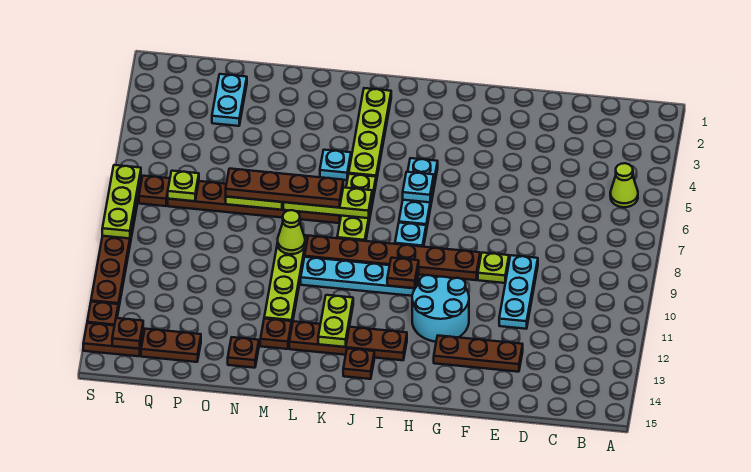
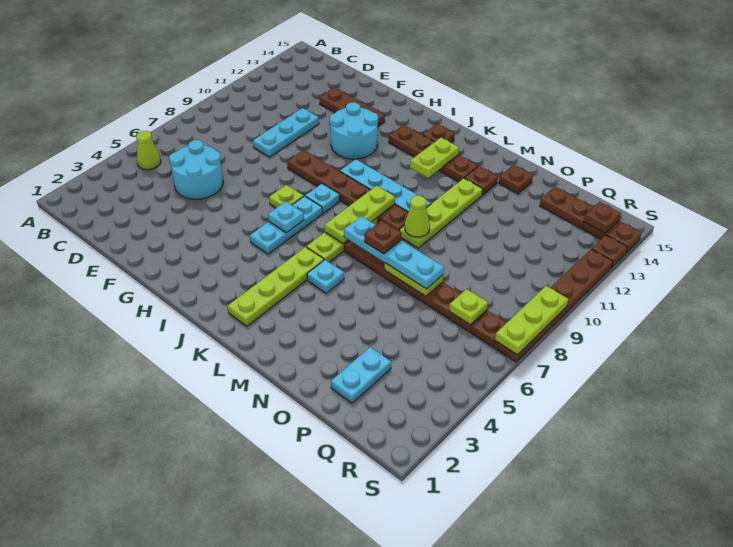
none -> cyan round brick D5:E6 level 1
lime plate F9 level 1 -> lime plate H7 level 1
brown plate I10 level 2 -> brown plate M7 level 4
lime plate K7:M7 level 2 -> lime plate K7:K9 level 2
brown plate L7:O7 level 3 -> cyan plate L7:O7 level 3

